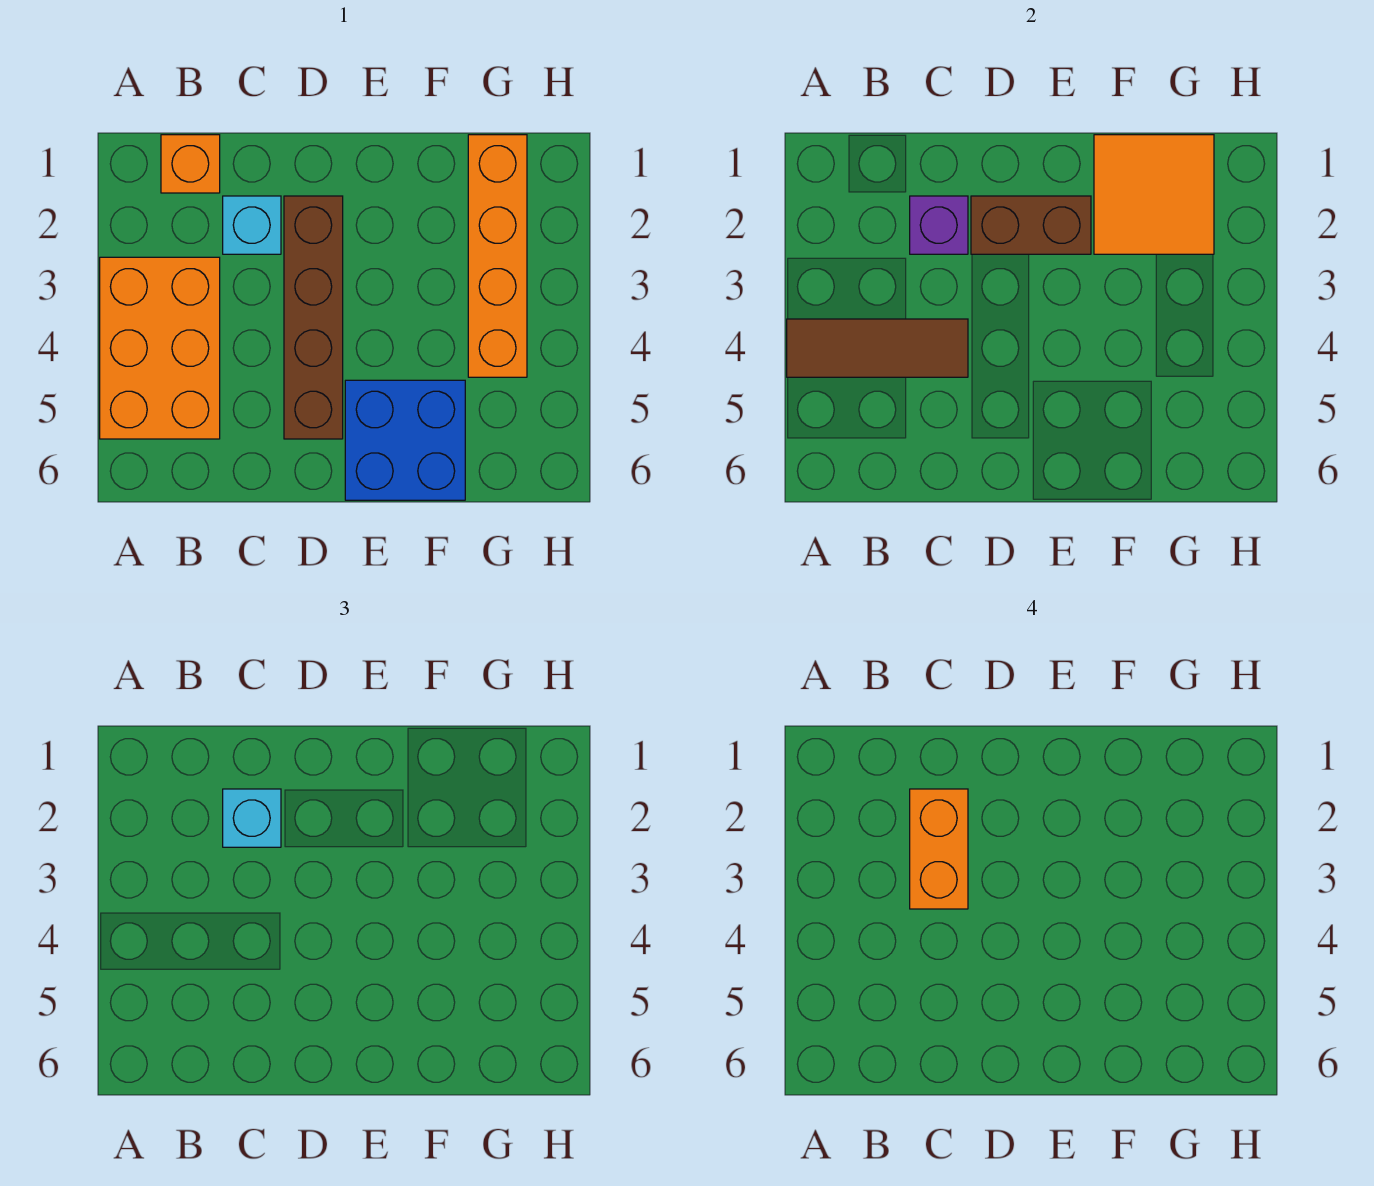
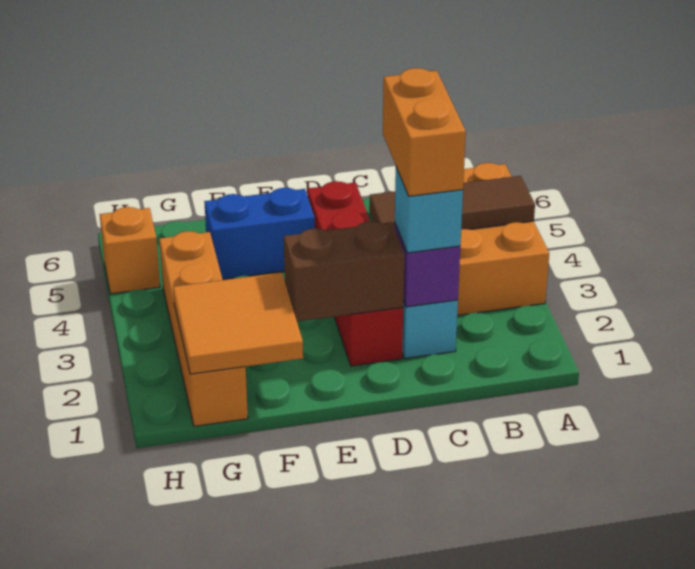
orange brick B1 level 1 -> orange brick H5 level 1
brown brick D2:D5 level 1 -> red brick D2:D5 level 1
blue brick E5:F6 level 1 -> blue brick E5:F5 level 1

